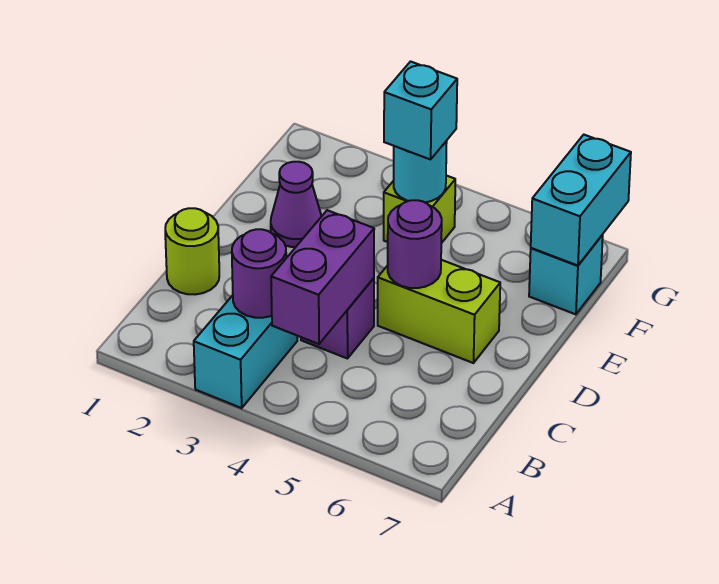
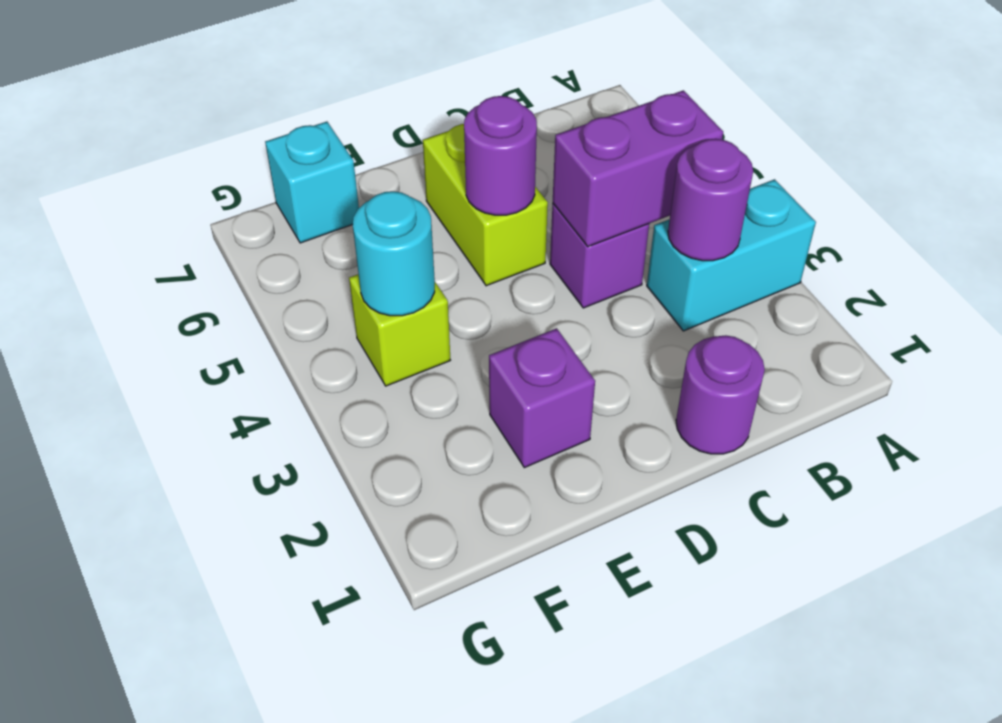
lime round brick C1 level 1 -> purple round brick C1 level 1
purple cone E2 level 1 -> purple brick E2 level 1
cyan brick F4 level 3 -> none
cyan brick F7:G7 level 2 -> none

